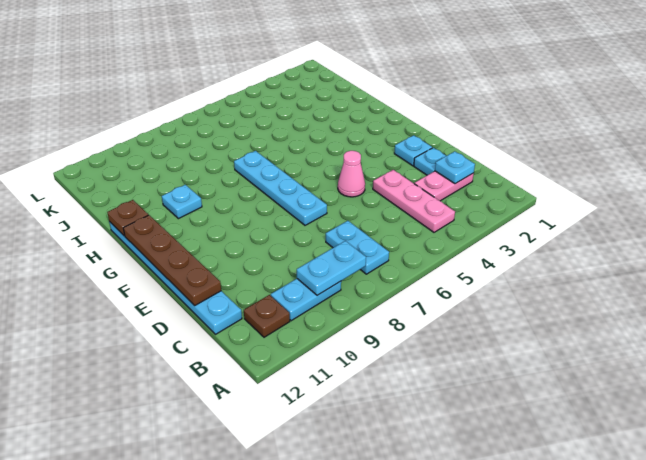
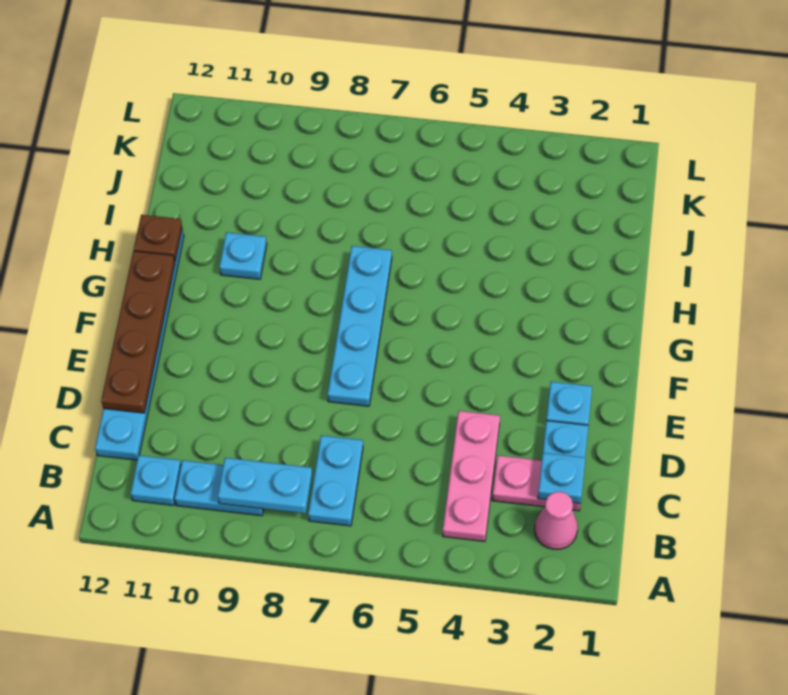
brown plate B11 level 1 -> cyan plate B11 level 1
pink cone E5 level 1 -> pink cone B2 level 1

